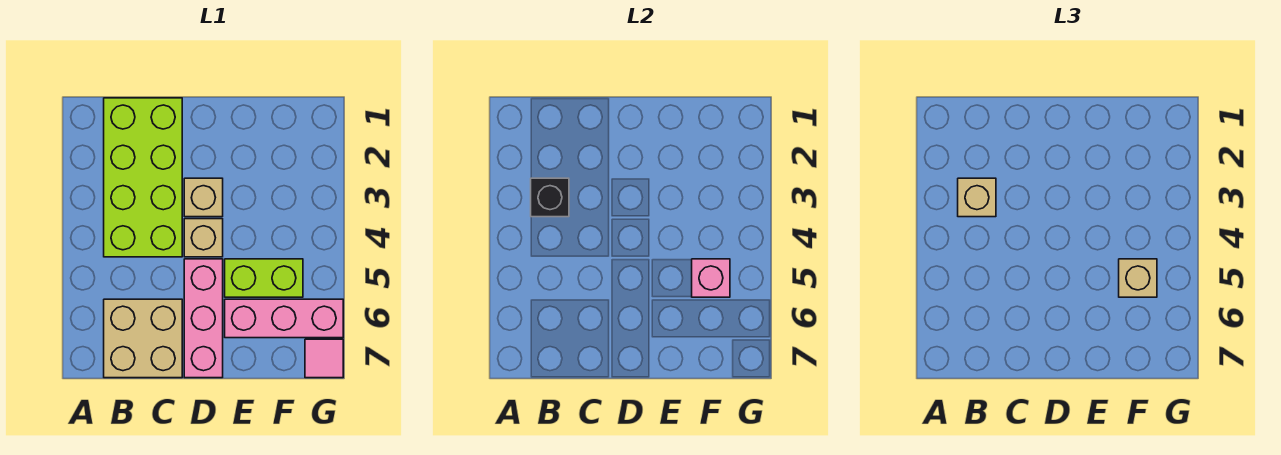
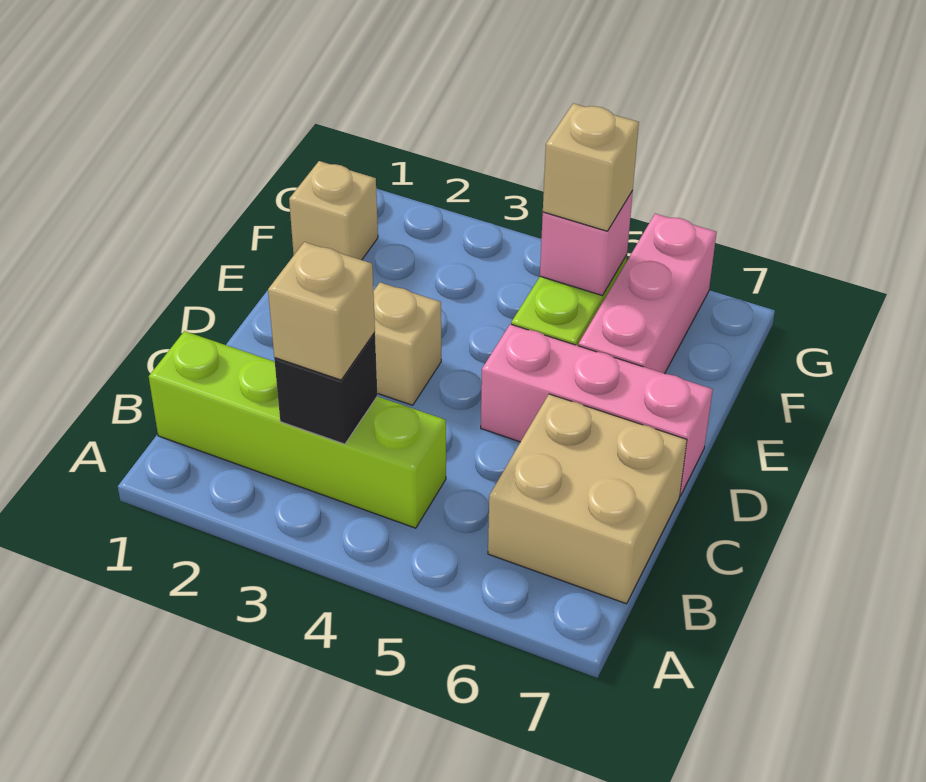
lime brick B1:C4 level 1 -> lime brick B1:B4 level 1
tan brick D4 level 1 -> tan brick F1 level 1
pink tile G7 level 1 -> none

